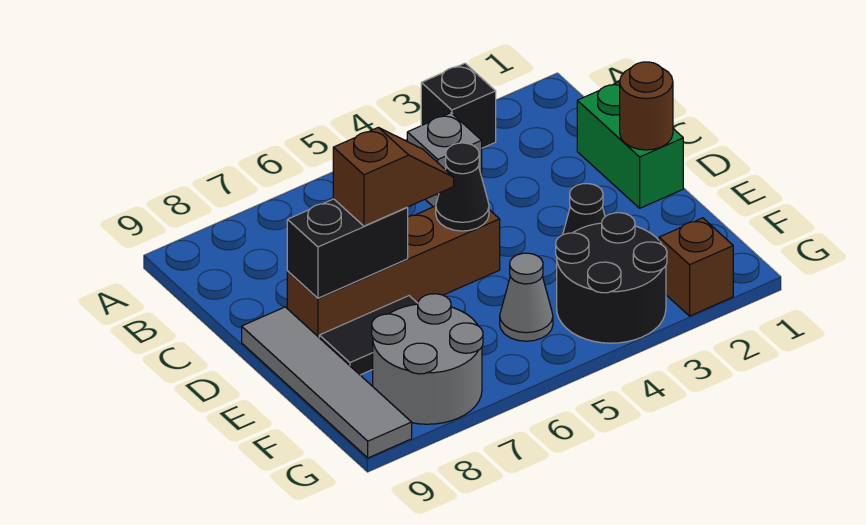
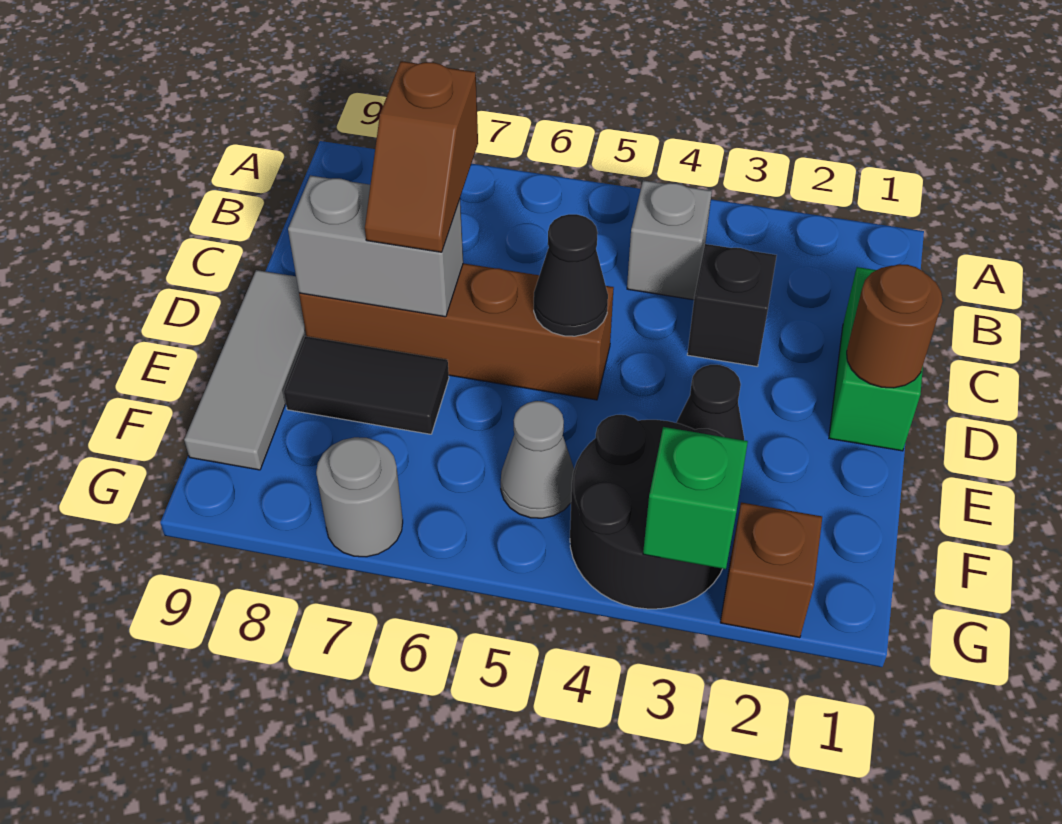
black brick A3 level 1 -> black brick C3 level 1
brown slope D6:D7 level 3 top 7 -> brown slope C7:D7 level 3 top C
black brick D7:D8 level 2 -> grey brick D7:D8 level 2
grey tile D9:G9 level 1 -> grey tile D9:F9 level 1
grey round brick F7:G8 level 1 -> grey round brick G7 level 1
none -> green brick G3 level 2

